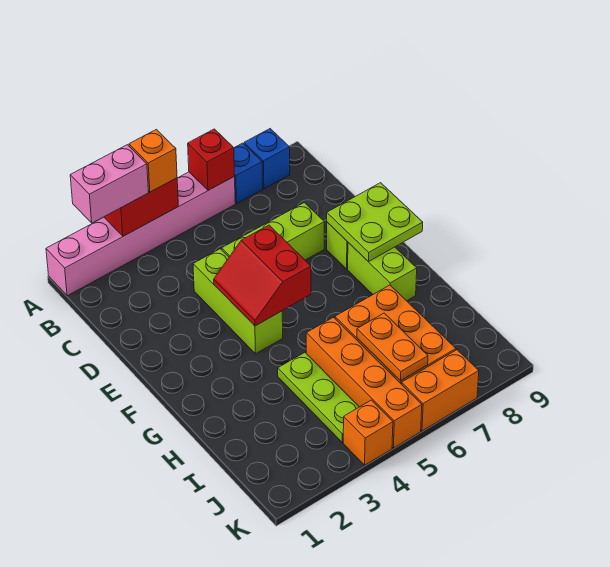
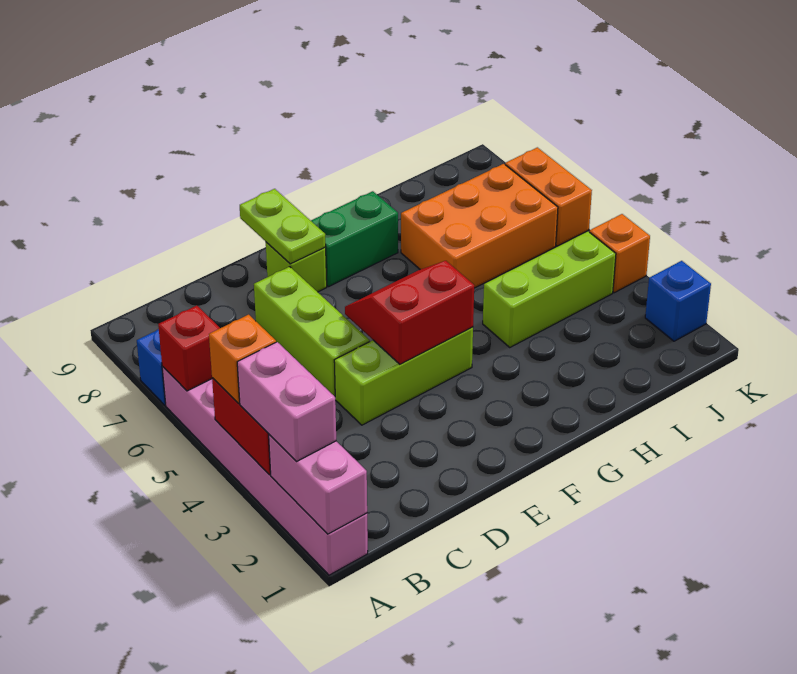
none -> pink brick A1:A2 level 2
blue brick A8 level 1 -> blue brick K2 level 1
red slope E4:F5 level 2 top 5 -> red slope E4:F5 level 2 top 4
lime plate E8:F9 level 2 -> lime plate E8:E9 level 2
lime brick F8:G8 level 1 -> green brick F8:G8 level 1
lime plate H4:J4 level 1 -> lime brick H4:J4 level 1
orange brick H5:K5 level 1 -> none
orange plate I6:J6 level 2 -> none

